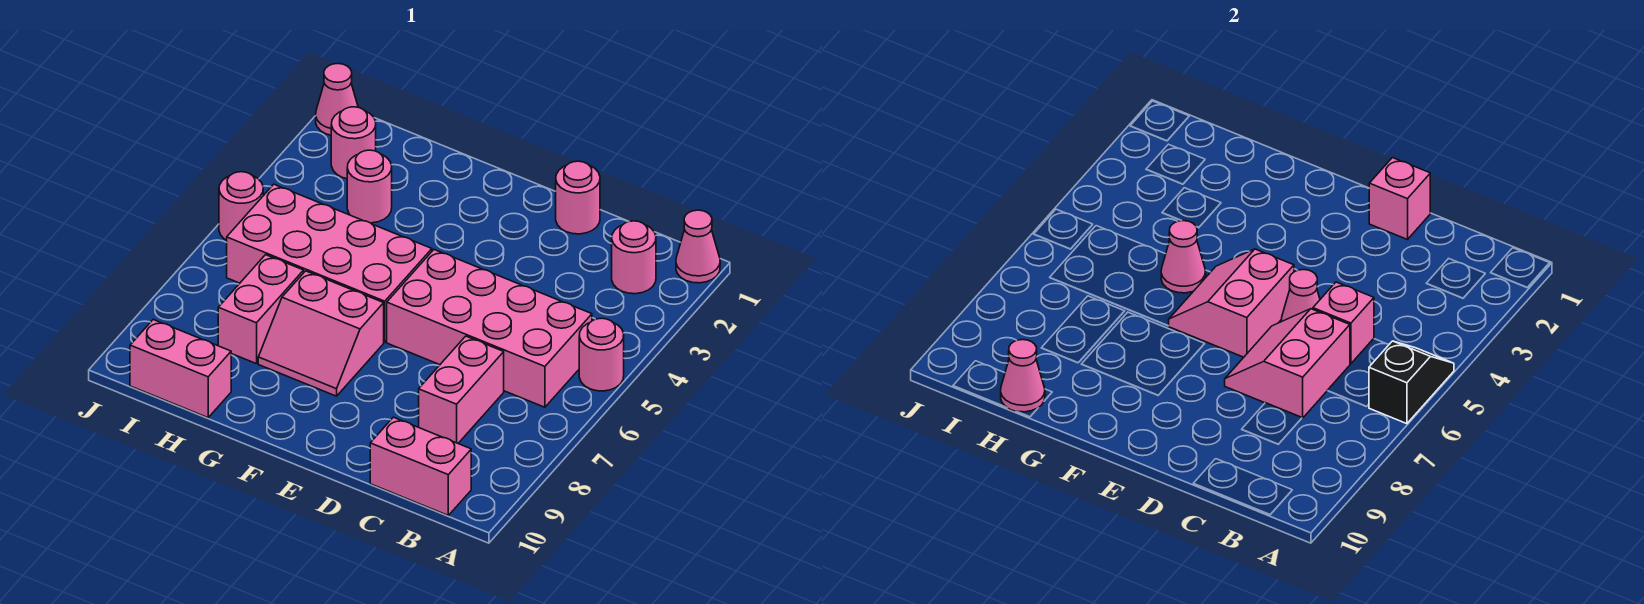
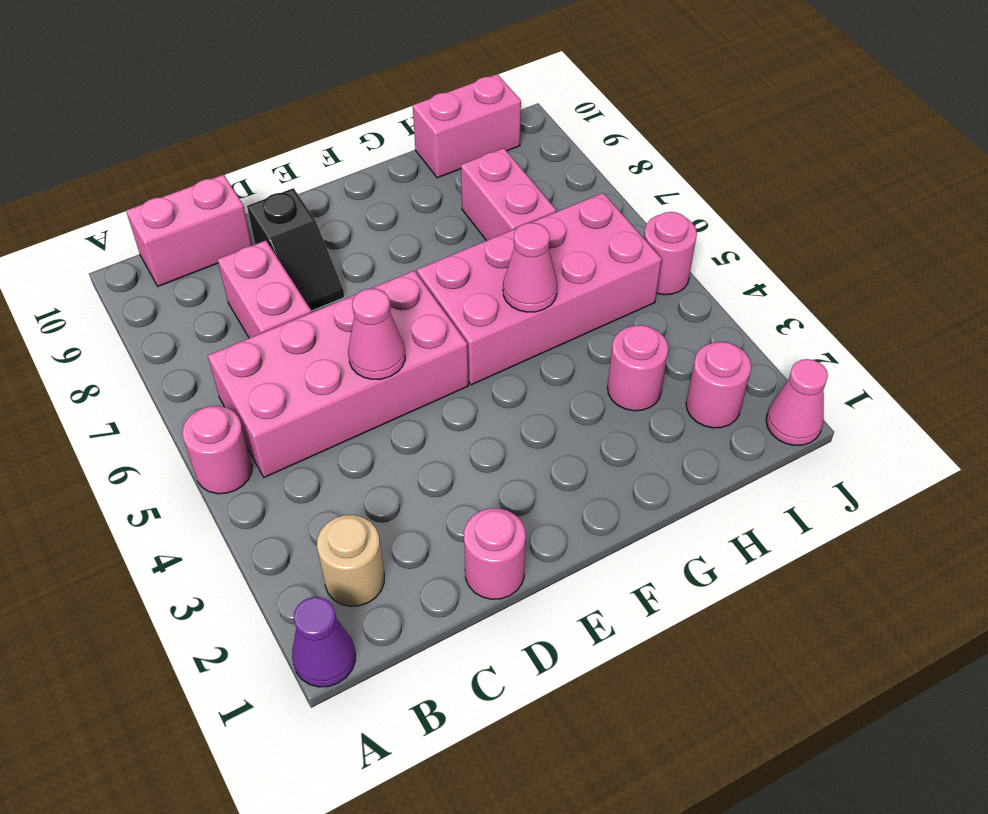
pink cone A1 level 1 -> purple cone A1 level 1
black slope A5:A6 level 2 top 6 -> black slope D8:D9 level 1 top 9
pink round brick B2 level 1 -> tan round brick B2 level 1
pink brick C5 level 2 -> none
pink slope C6:D7 level 2 top C -> none
pink brick D1 level 2 -> none
pink slope E5:F6 level 2 top E -> none
pink slope F7:G8 level 1 top 7 -> none
pink cone H10 level 2 -> none

